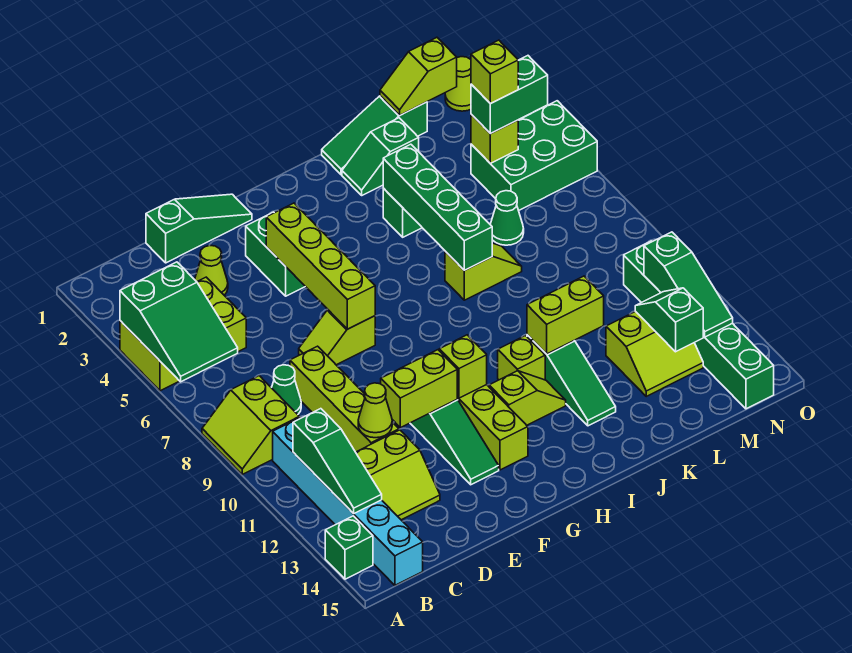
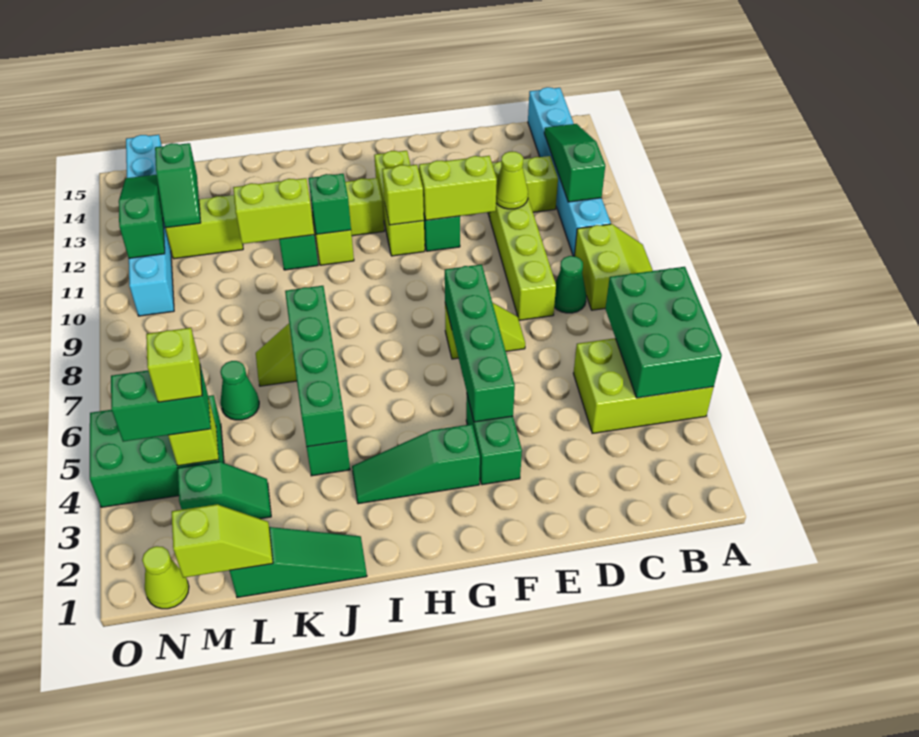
green slope A4:B6 level 2 top 4 -> green brick A4:B6 level 2
green brick A14 level 1 -> green brick I11 level 2
green slope D1:F1 level 1 top D -> green slope G3:I3 level 1 top G
lime cone D3 level 1 -> none
lime brick F4:F7 level 2 -> green brick F4:F7 level 2
green slope J2:K2 level 1 top K -> green slope L3:M3 level 1 top M
green brick N10:N15 level 1 -> cyan brick N10:N15 level 1

